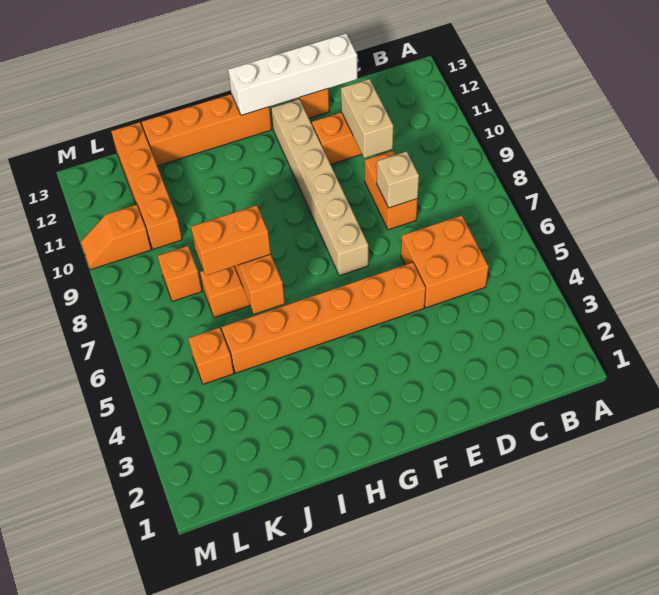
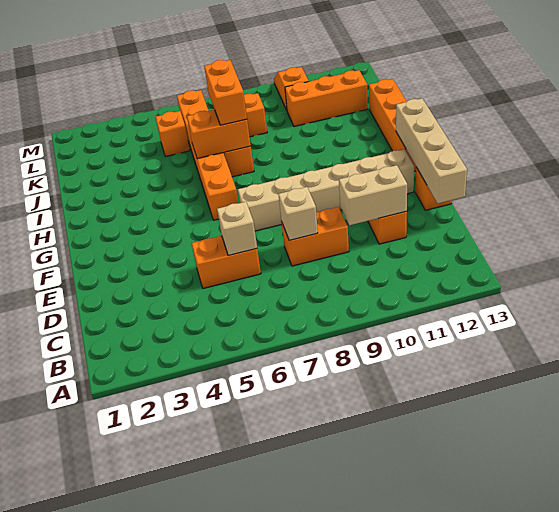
orange brick C5:D6 level 1 -> orange brick D5:D6 level 1
none -> tan brick D6 level 2
white brick D13:G13 level 2 -> tan brick D13:G13 level 2
orange brick E5:J5 level 1 -> orange brick G6:L6 level 1
orange brick K10:K13 level 1 -> orange brick K10:K12 level 1

